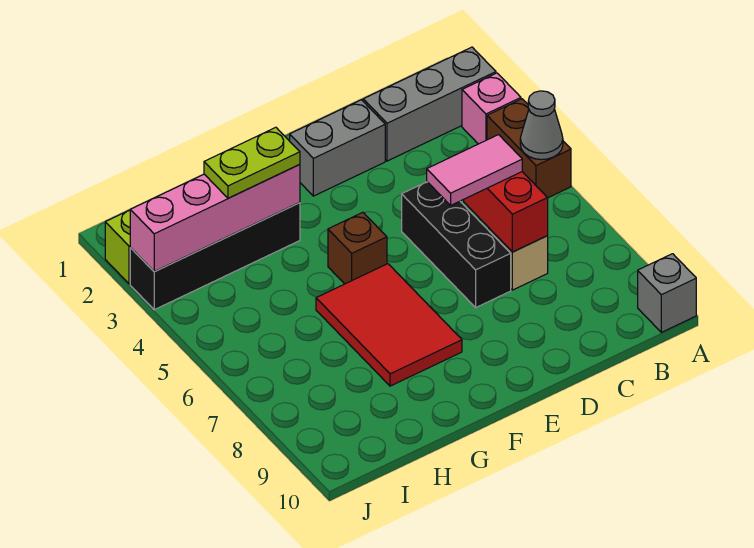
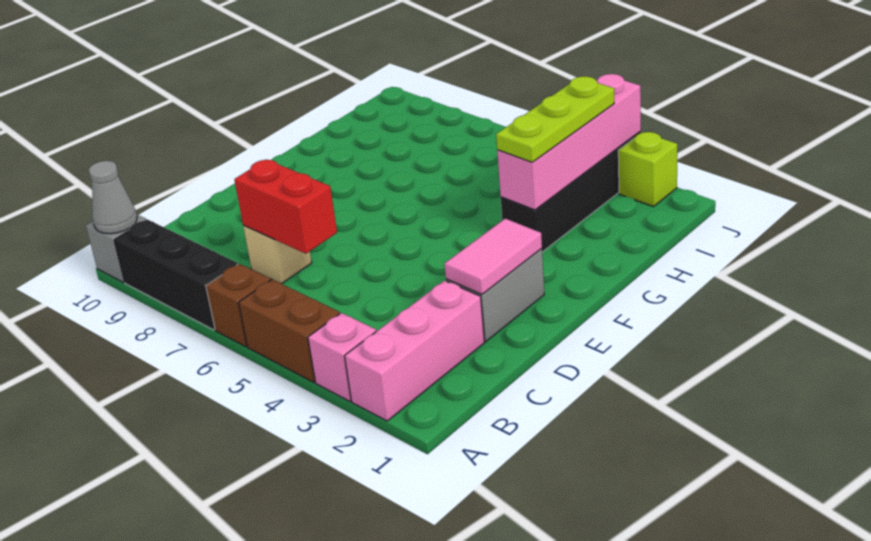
grey brick A2:C2 level 1 -> pink brick A2:C2 level 1
grey cone A5 level 2 -> grey cone A10 level 2
pink tile C6:D6 level 3 -> pink tile D2:E2 level 2
black brick D5:D7 level 1 -> black brick A7:A9 level 1
brown brick F5 level 1 -> brown brick A6 level 1
red tile F6:G8 level 1 -> none
lime plate G3:H3 level 3 -> lime plate G3:I3 level 3

